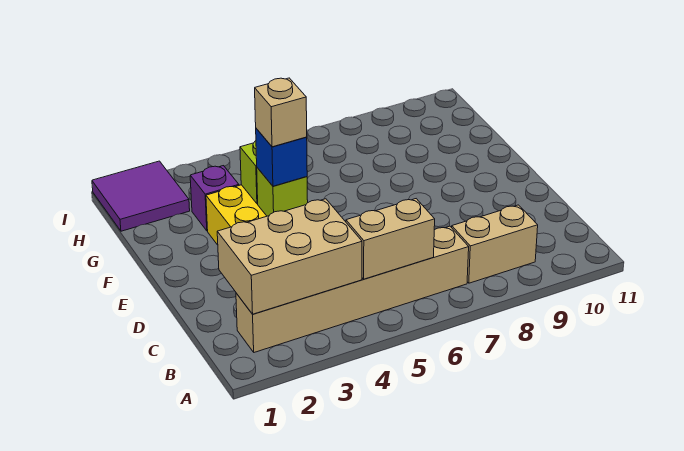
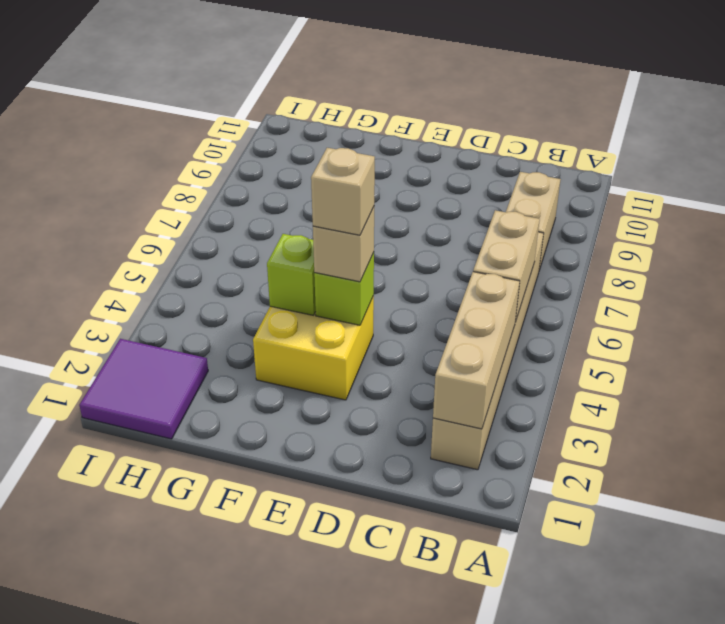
tan brick B2:C4 level 2 -> tan brick B2:B4 level 2
blue brick E4 level 3 -> tan brick E4 level 3
purple brick G3 level 1 -> none

